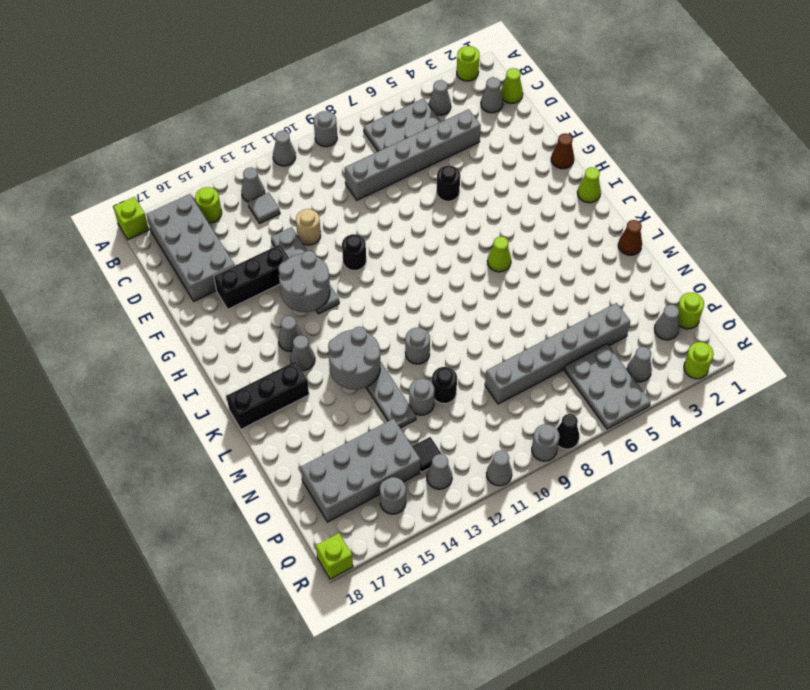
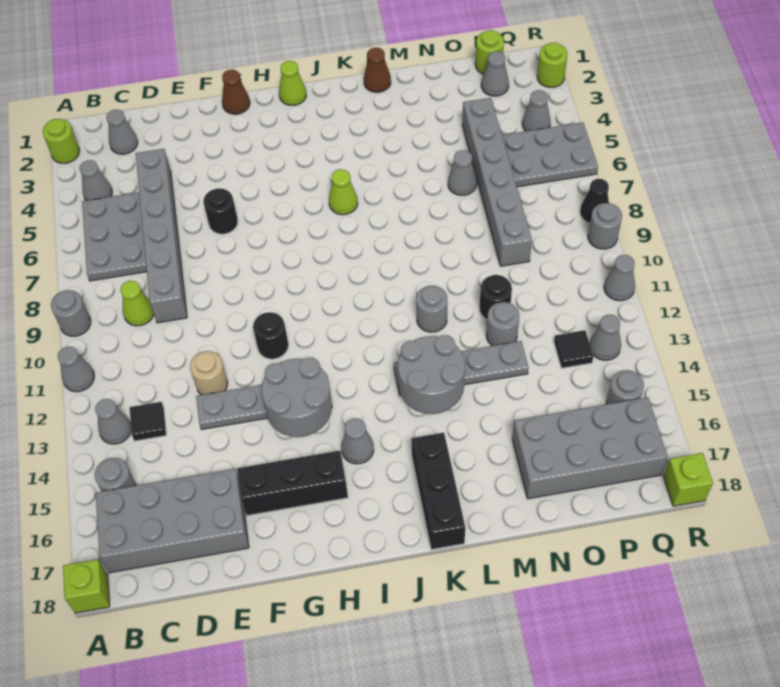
lime round brick B15 level 1 -> grey round brick B15 level 1
lime cone C1 level 1 -> lime cone C9 level 1
grey tile C13 level 1 -> black tile C13 level 1
black brick F14:F16 level 1 -> black brick F16:H16 level 1
grey cone J15 level 1 -> grey cone N6 level 1
grey brick O14:P17 level 1 -> grey brick N16:Q17 level 1

